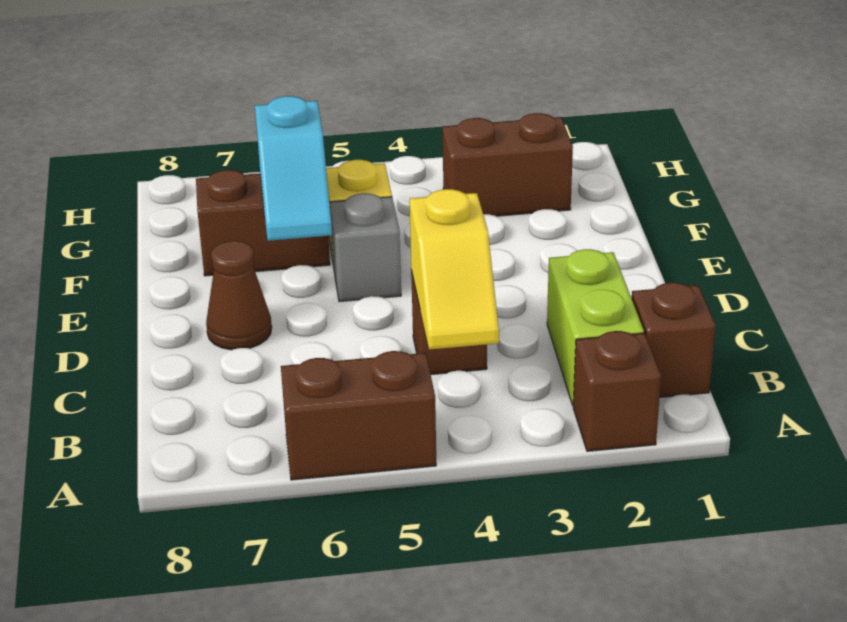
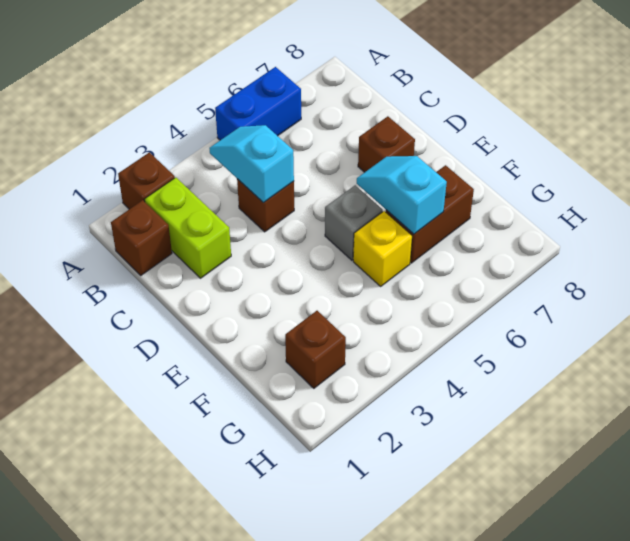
brown brick A5:A6 level 1 -> blue brick A5:A6 level 1
yellow slope B4:C4 level 2 top C -> cyan slope B4:C4 level 2 top C
brown cone D7 level 1 -> brown brick D7 level 1
brown brick G2:G3 level 1 -> brown brick G2 level 1

